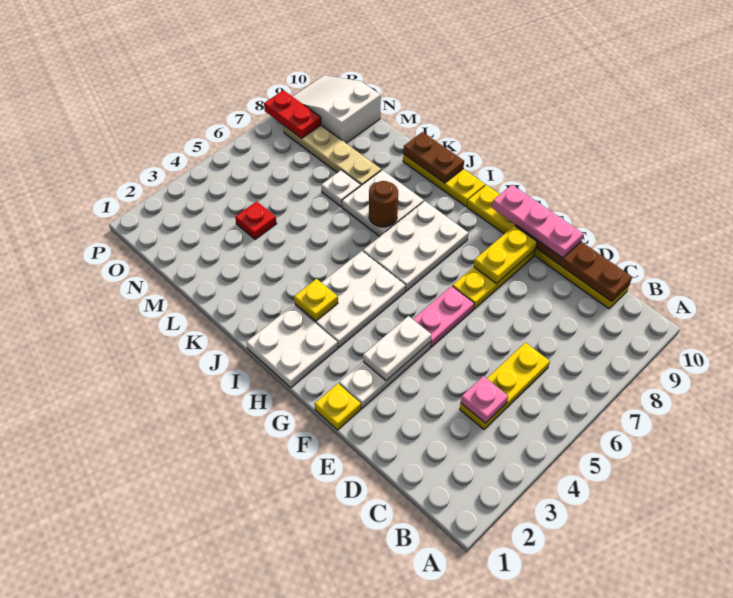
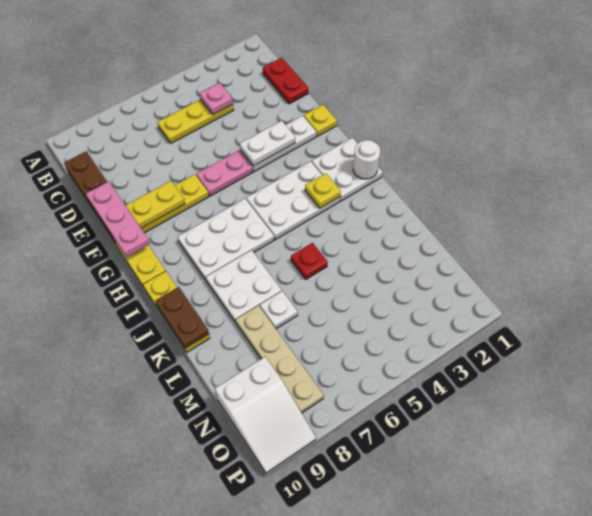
none -> white round brick I1 level 2
brown round brick J7 level 2 -> none
red plate M4 level 1 -> red plate K5 level 1
red plate O8:P8 level 2 -> red plate C1:D1 level 1

